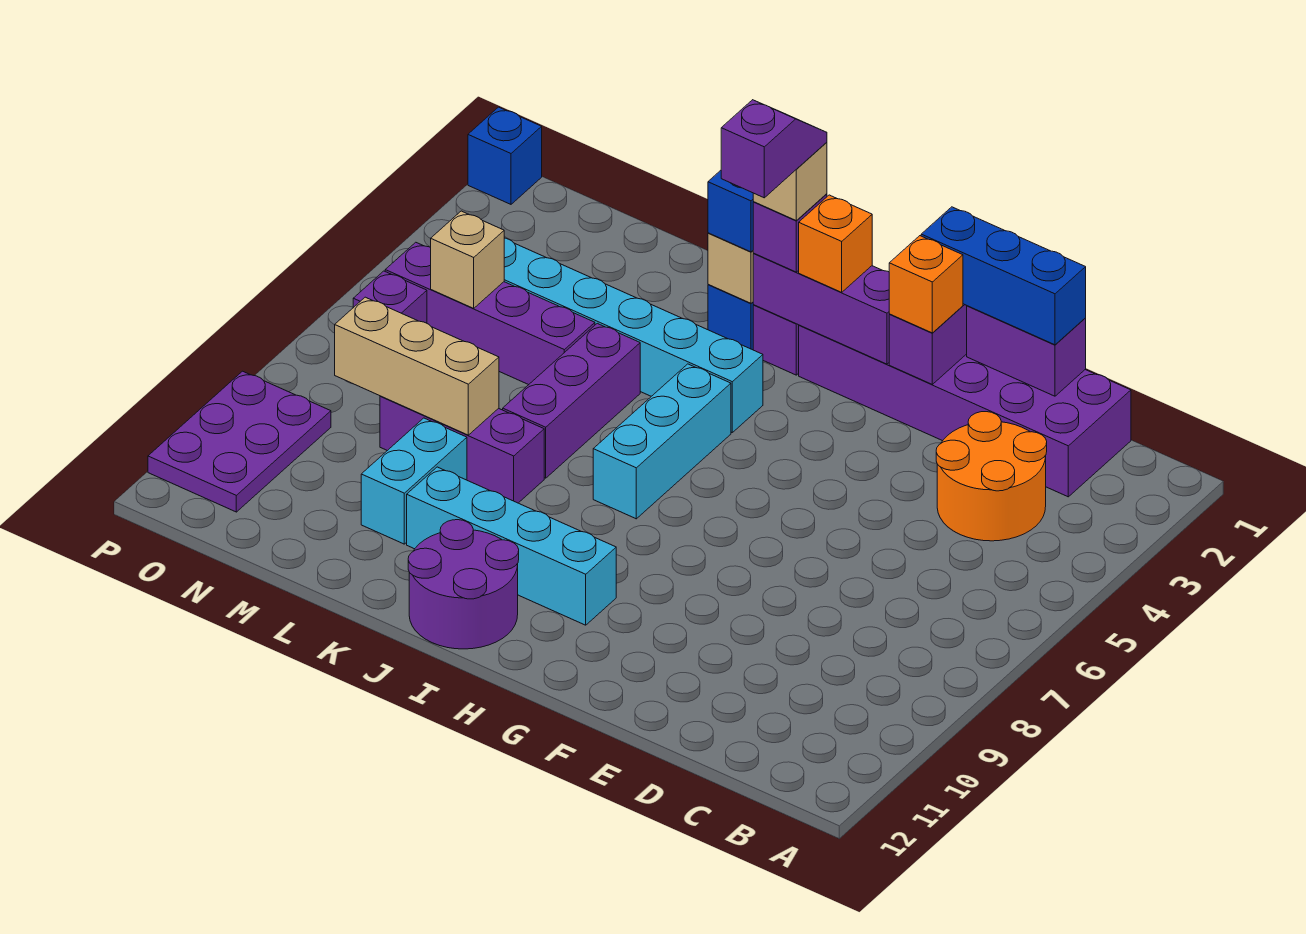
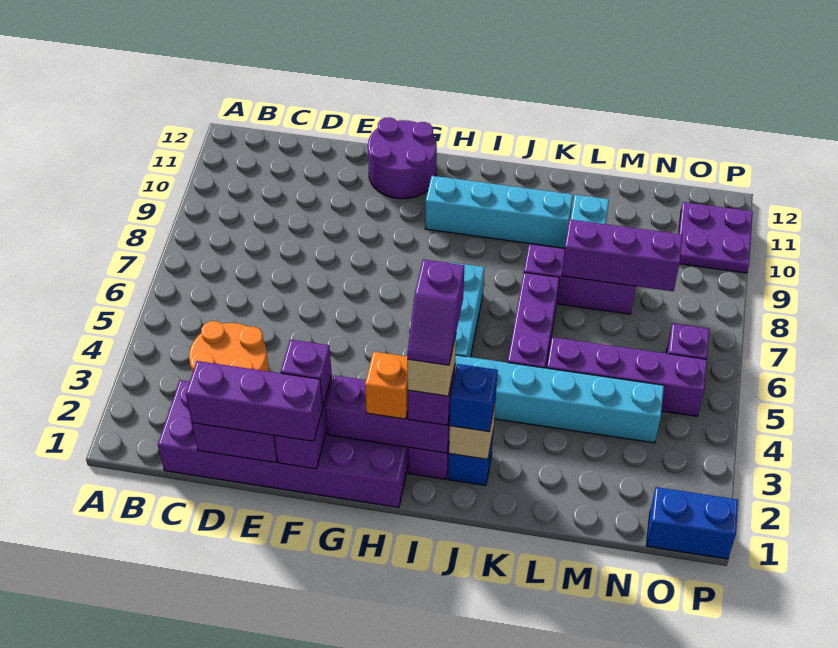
blue brick D1:F1 level 3 -> purple brick D1:F1 level 3
orange brick F2 level 3 -> purple brick F2 level 3
purple round brick I11:J12 level 1 -> purple round brick F11:G12 level 1
tan brick L8:N8 level 2 -> purple brick L8:N8 level 2
tan brick N5 level 2 -> none
purple plate O9:P11 level 1 -> purple plate O10:P11 level 1
blue brick P1 level 1 -> blue brick O1:P1 level 1

